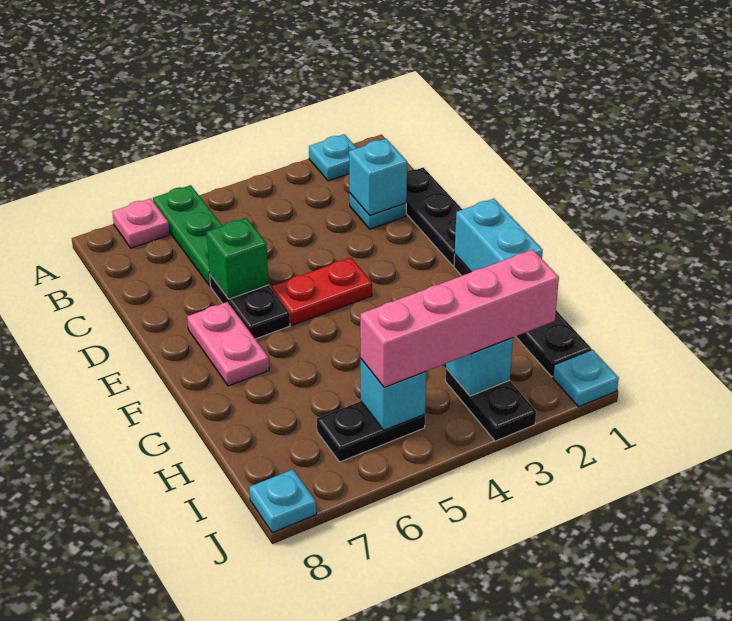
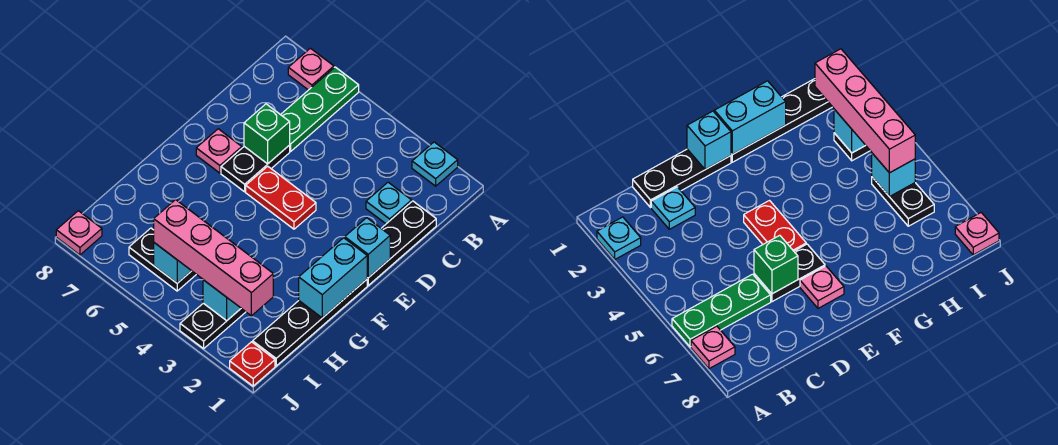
cyan brick C2 level 2 -> cyan brick E1 level 2
pink plate E7:F7 level 1 -> pink plate E7 level 1
cyan plate J1 level 1 -> red plate J1 level 1
cyan plate J8 level 1 -> pink plate J8 level 1

